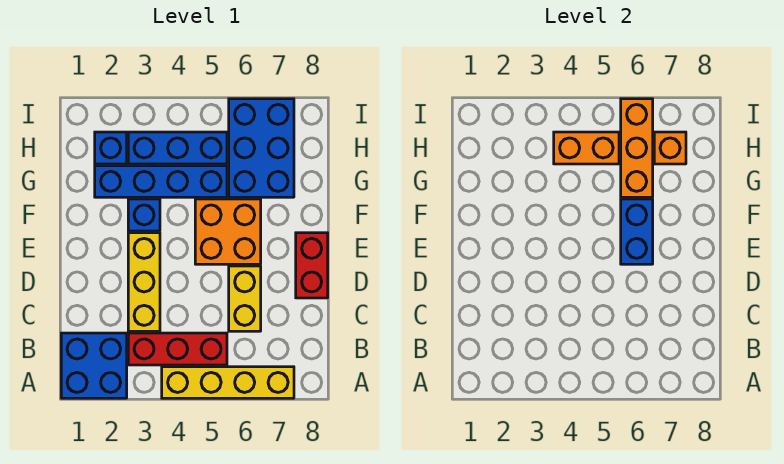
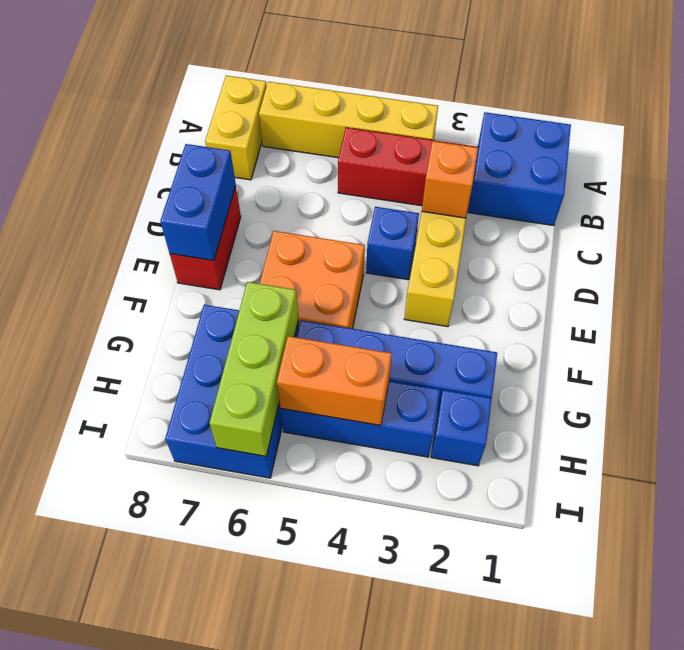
yellow brick C6:D6 level 1 -> yellow brick A8:B8 level 1
blue brick E6:F6 level 2 -> blue brick D8:E8 level 2
blue brick F3 level 1 -> blue brick D4 level 1
orange brick G6:I6 level 2 -> lime brick G6:I6 level 2
orange brick H7 level 2 -> orange brick C3 level 2

